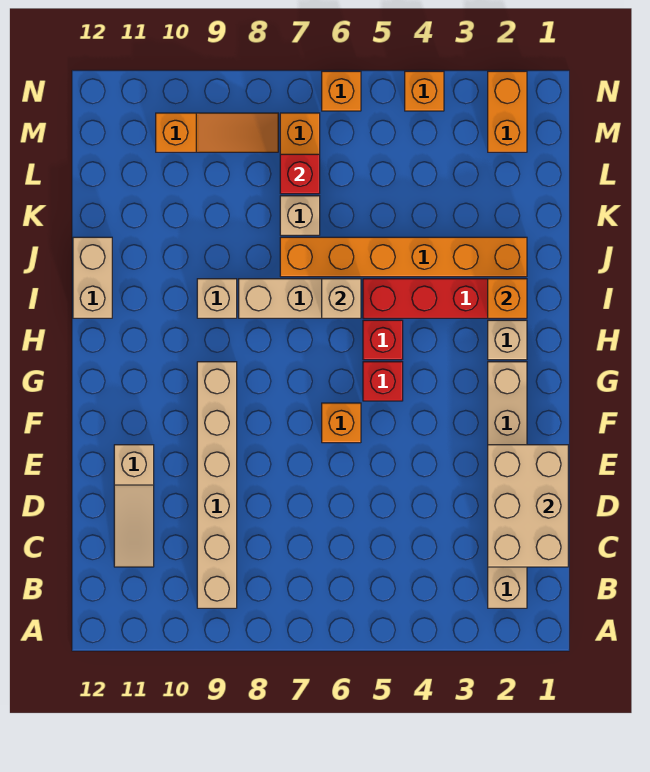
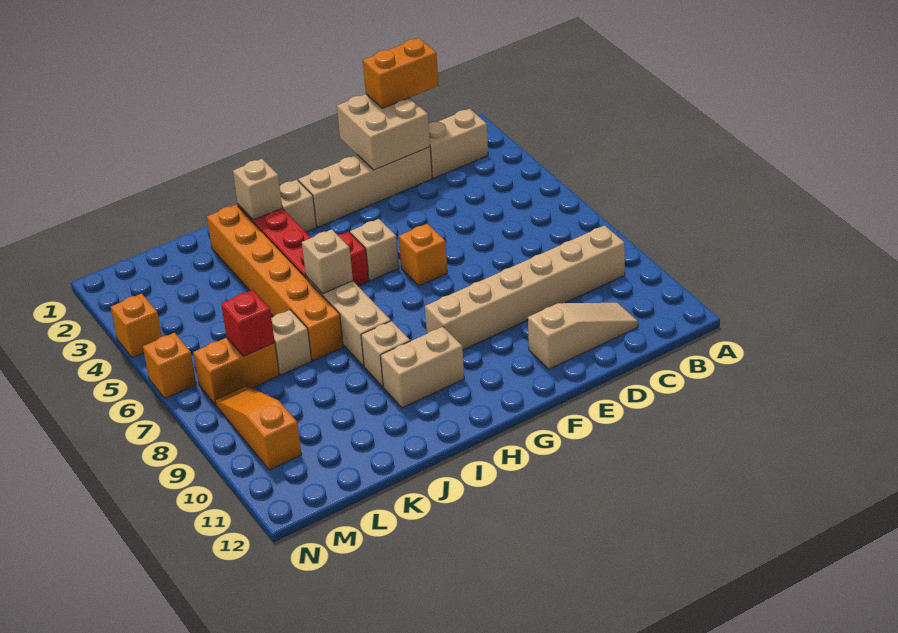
tan brick C1:E2 level 2 -> tan brick D1:E2 level 2
red brick G5 level 1 -> tan brick G5 level 1
orange brick I2 level 2 -> tan brick I2 level 2
tan brick I12:J12 level 1 -> tan brick H10:I10 level 1
orange brick M2:N2 level 1 -> orange brick C1:D1 level 3

